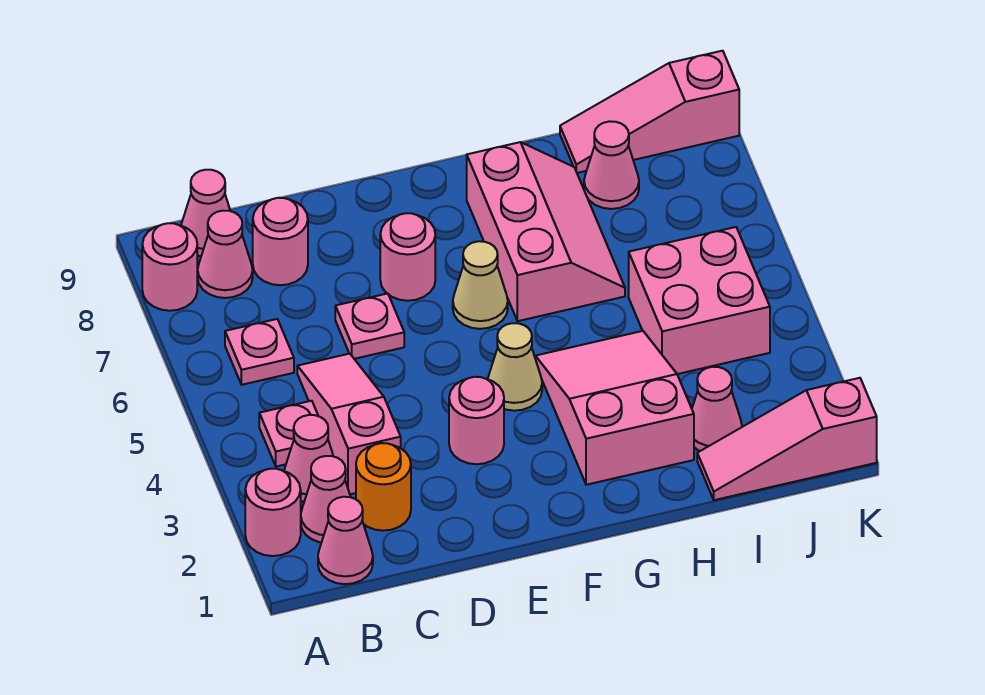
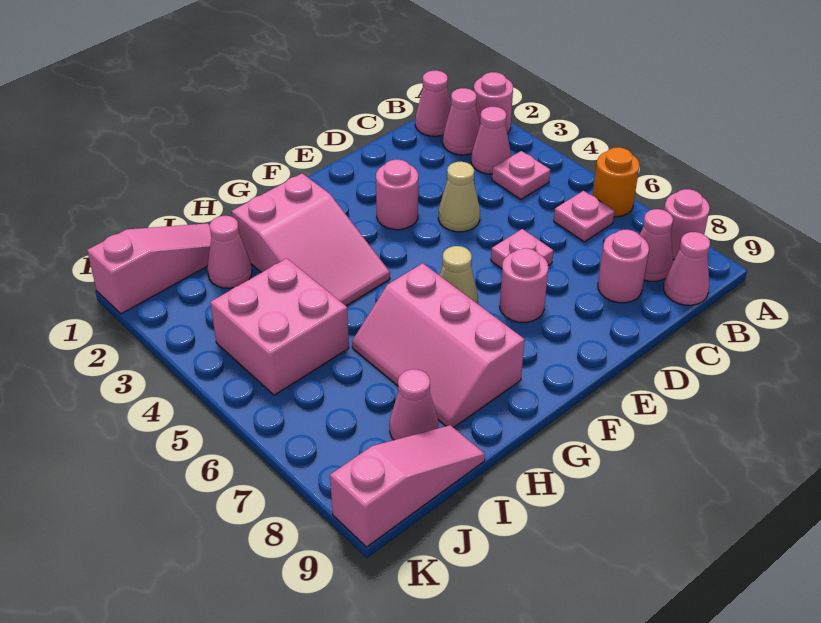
orange round brick C2 level 1 -> orange round brick A6 level 1
pink slope C3:C5 level 1 top 3 -> none
tan cone F4 level 1 -> tan cone D4 level 1

